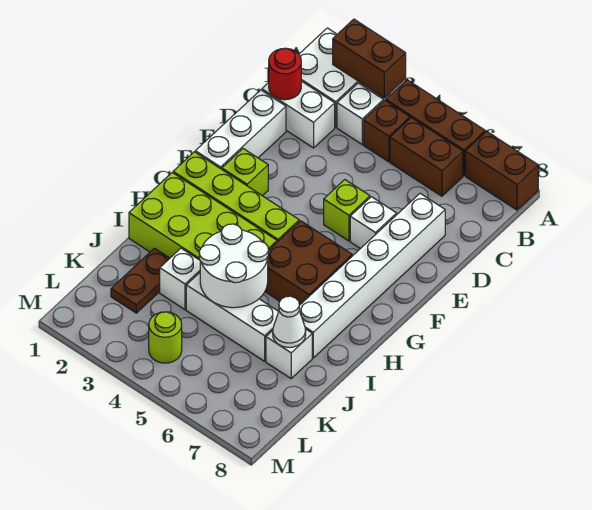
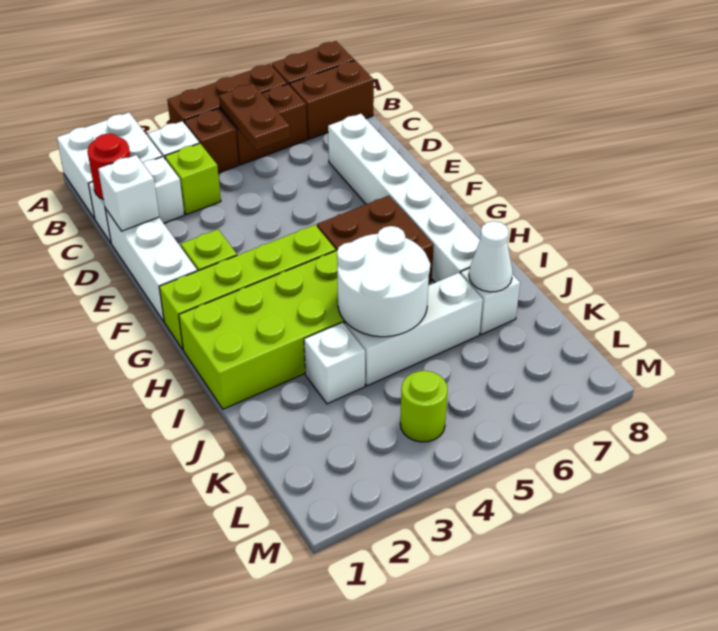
brown brick A2:A3 level 2 -> brown brick B7:B8 level 1
lime brick E5 level 1 -> lime brick C3 level 1
white brick E6 level 1 -> white brick D1 level 2
brown plate J2:K2 level 1 -> brown plate B5:C5 level 2

